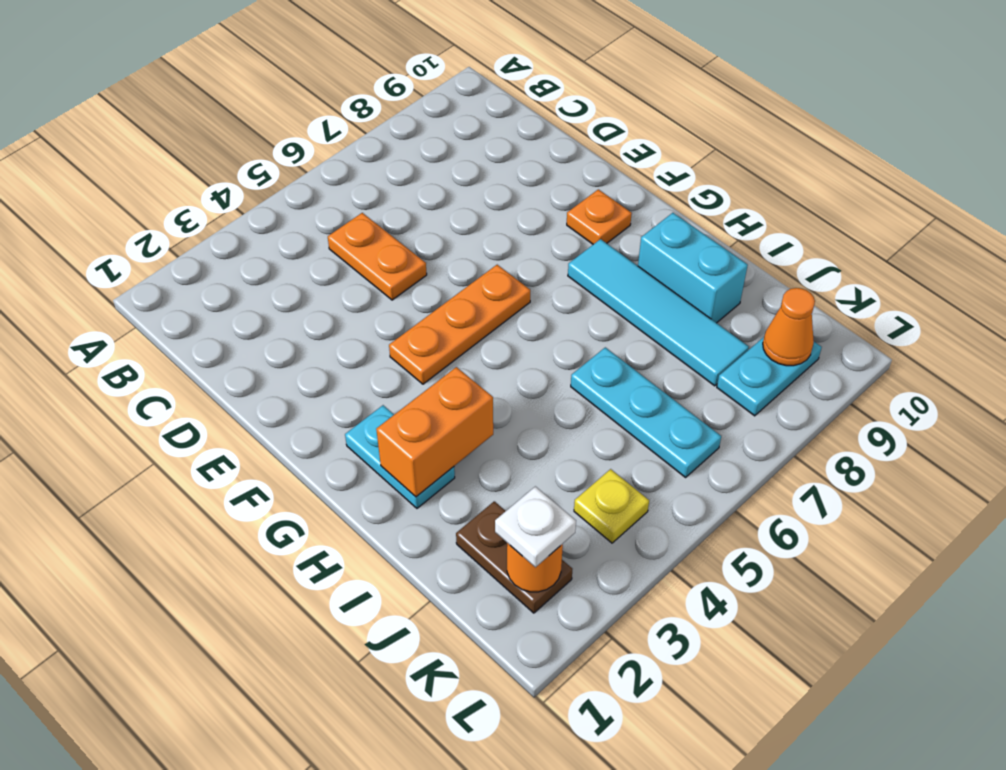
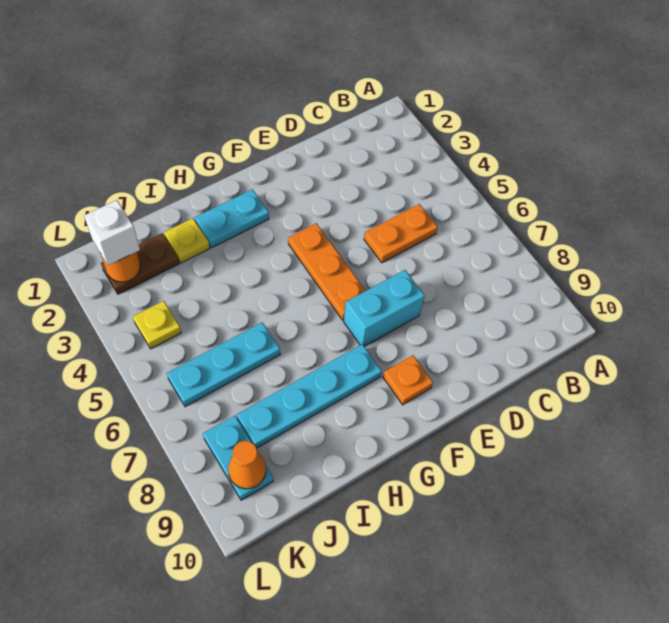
cyan tile G8:J8 level 1 -> cyan plate G8:J8 level 1
orange brick H2:H3 level 2 -> none
cyan brick H9:I9 level 1 -> cyan brick E7:F7 level 1
none -> yellow plate I2 level 1
white plate K2 level 3 -> white brick K2 level 3

